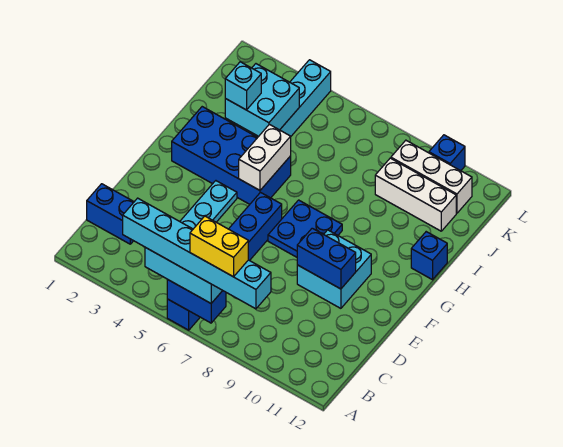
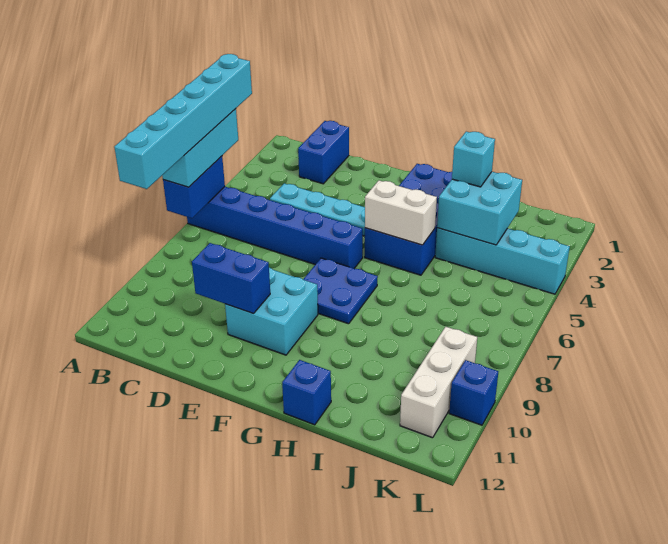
yellow brick A7:A8 level 5 -> none
blue brick E9:E10 level 2 -> blue brick D10:E10 level 2
white brick J9:J11 level 1 -> none

